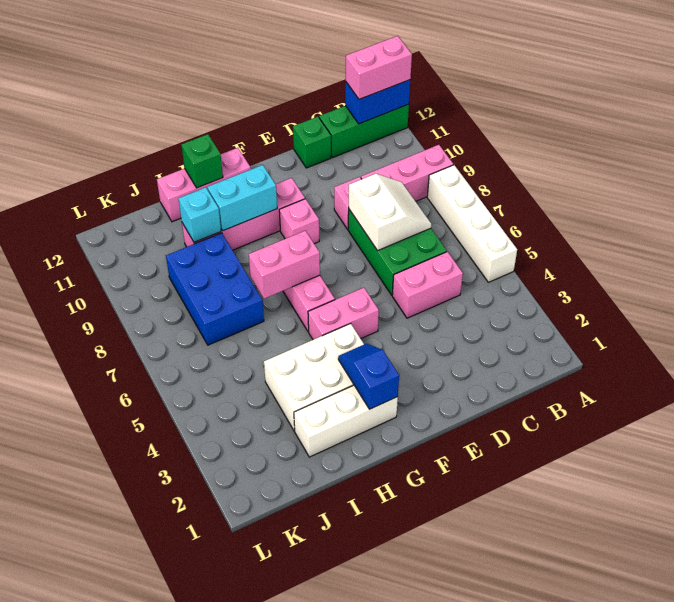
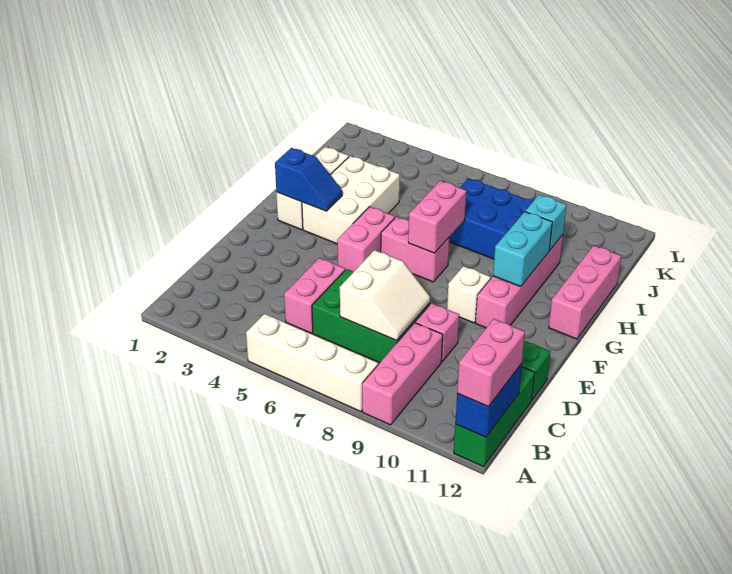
white slope C7:D8 level 2 top D -> white slope C7:D8 level 2 top 7
pink brick F9 level 1 -> white brick F9 level 1
green brick H12 level 2 -> none

